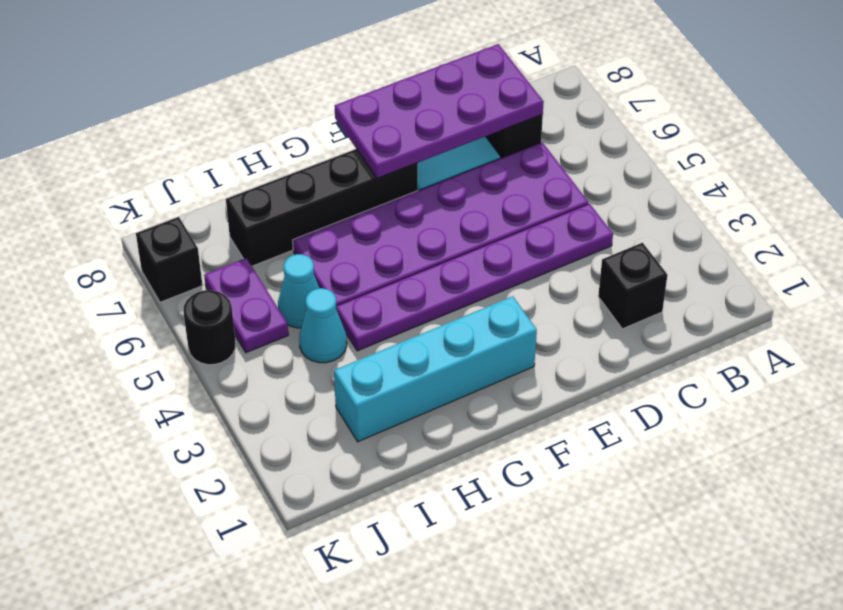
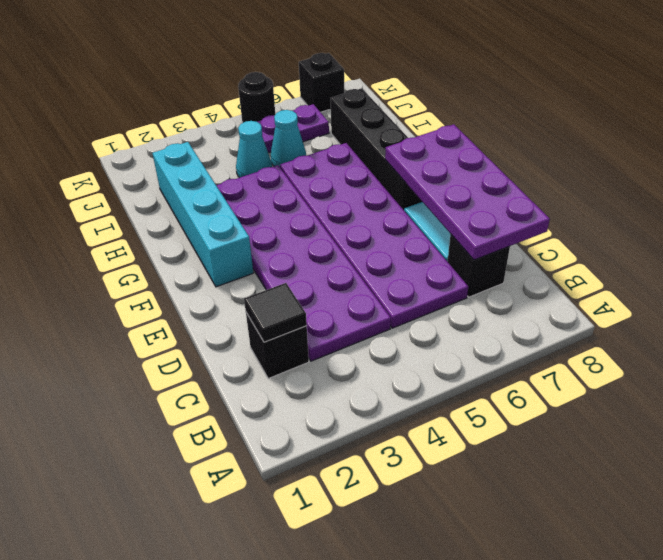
none -> black tile C2 level 2
purple plate C4:H4 level 1 -> purple plate C3:H4 level 1

